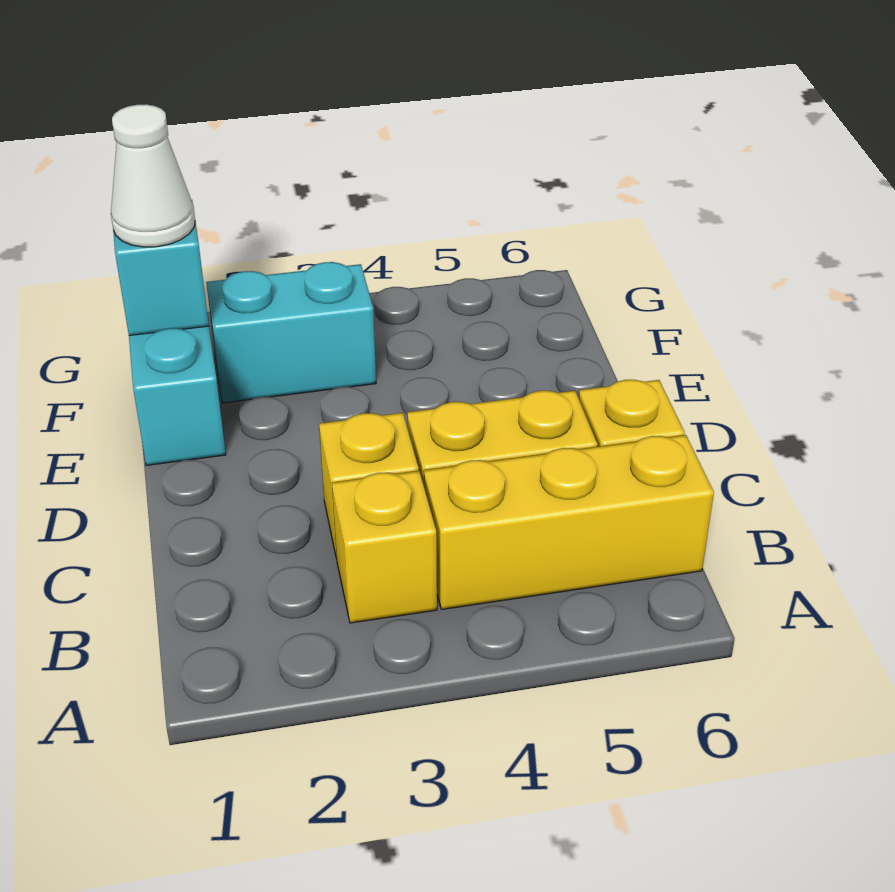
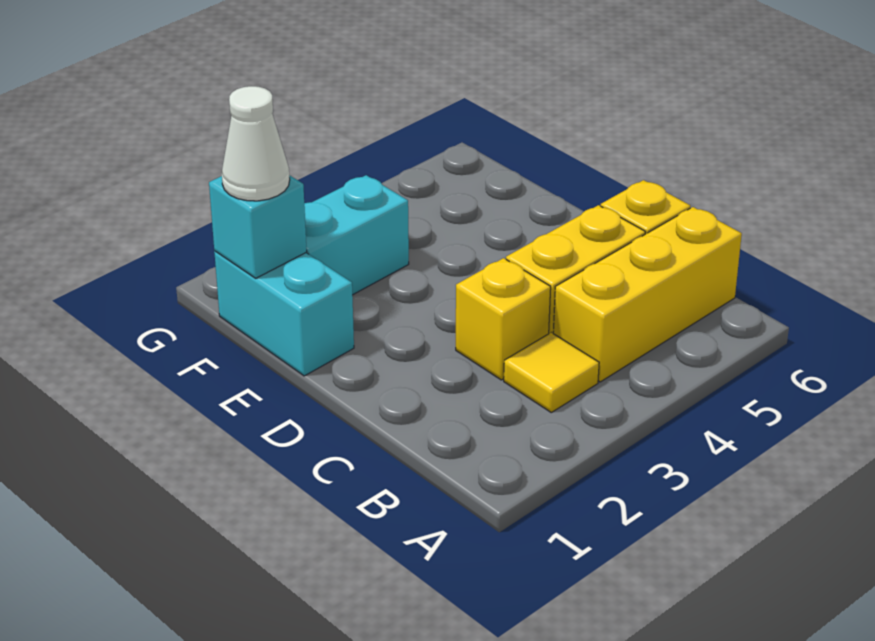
yellow brick B3 level 1 -> yellow tile B3 level 1

